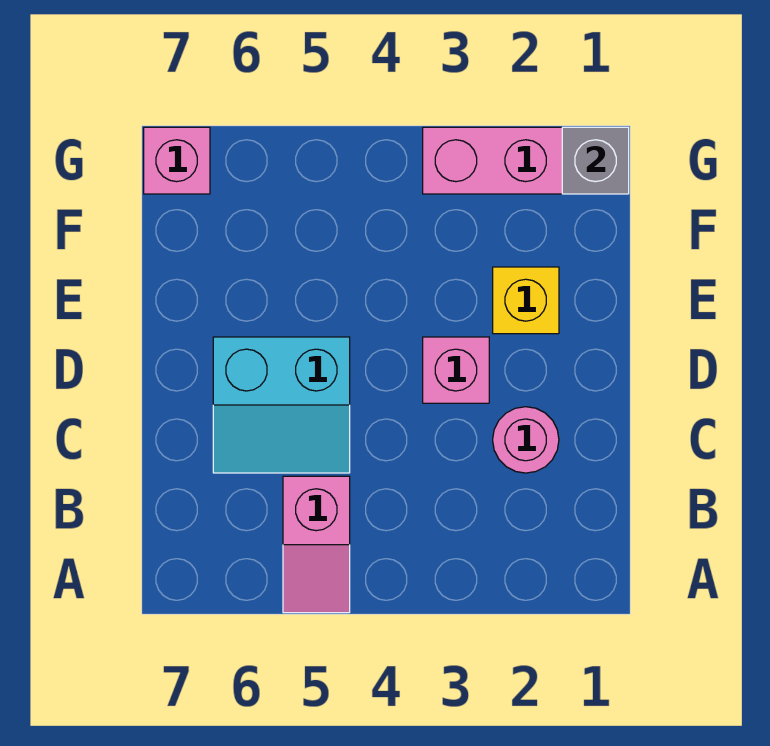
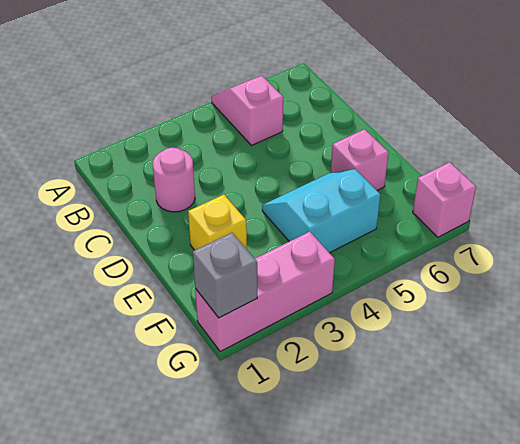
cyan slope C5:D6 level 1 top D -> cyan slope E4:F5 level 1 top F
pink brick D3 level 1 -> pink brick E6 level 1

